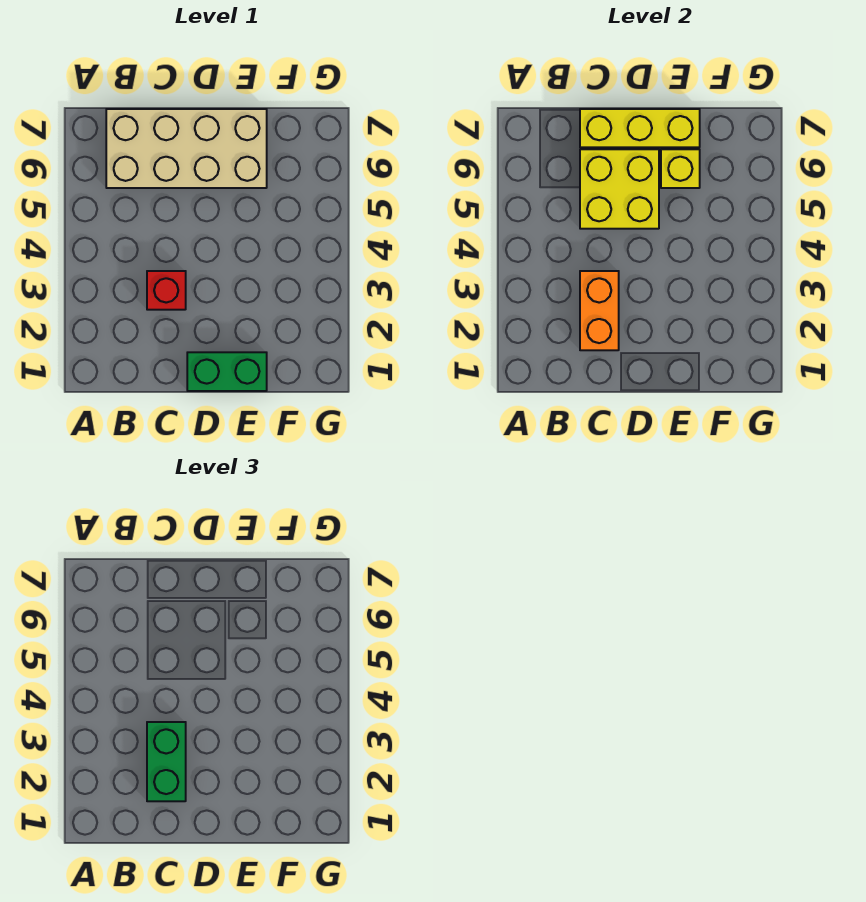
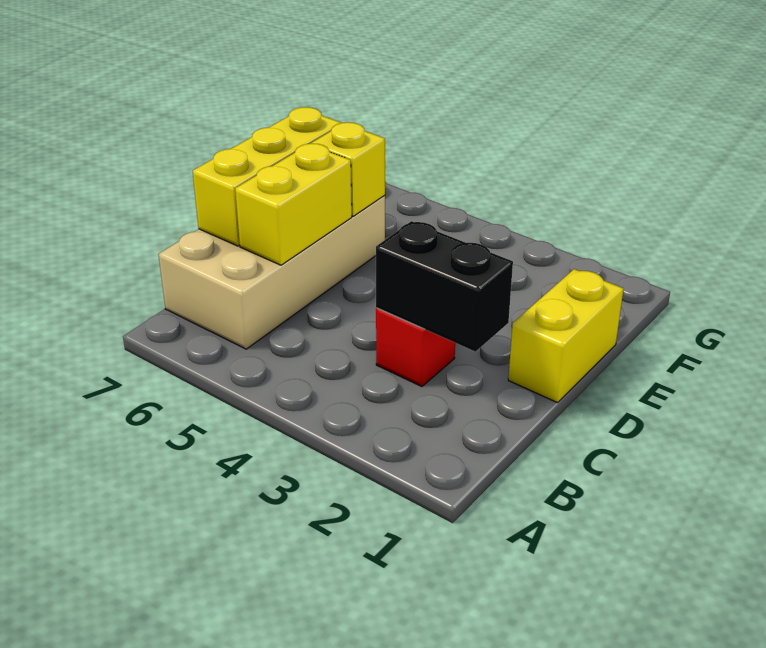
orange brick C2:C3 level 2 -> black brick C2:C3 level 2
green brick C2:C3 level 3 -> none
yellow brick C5:D6 level 2 -> yellow brick C6:D6 level 2
green brick D1:E1 level 1 -> yellow brick D1:E1 level 1

